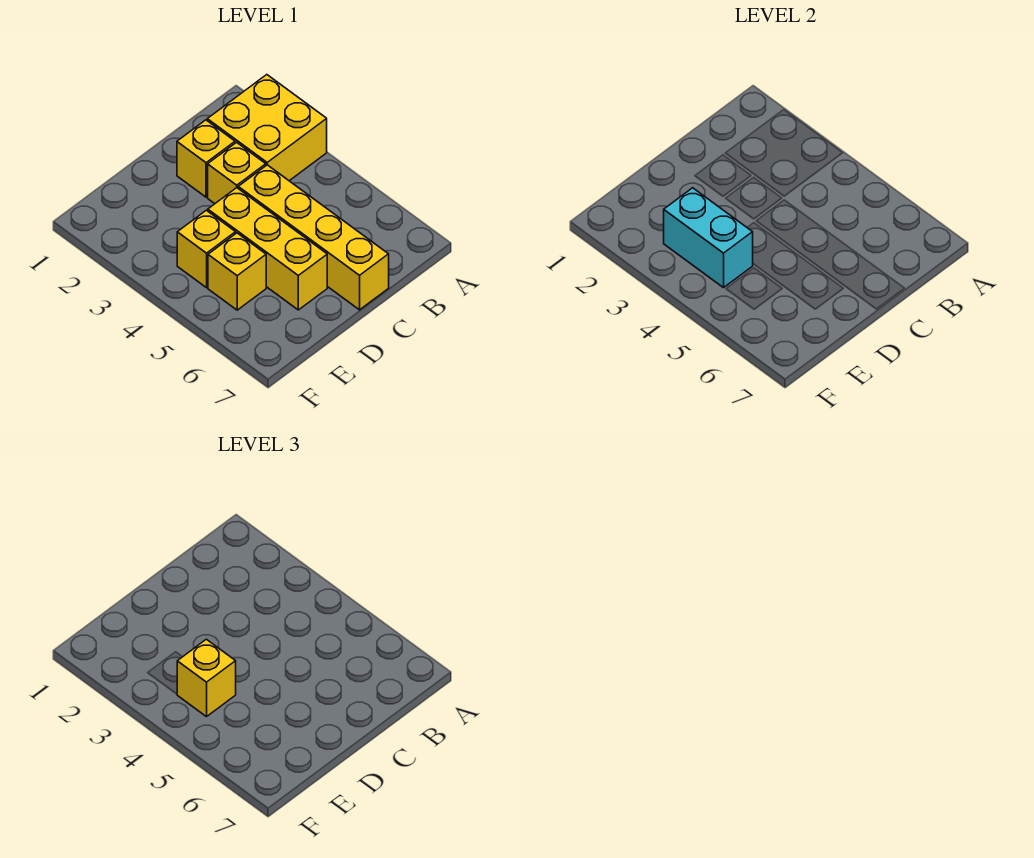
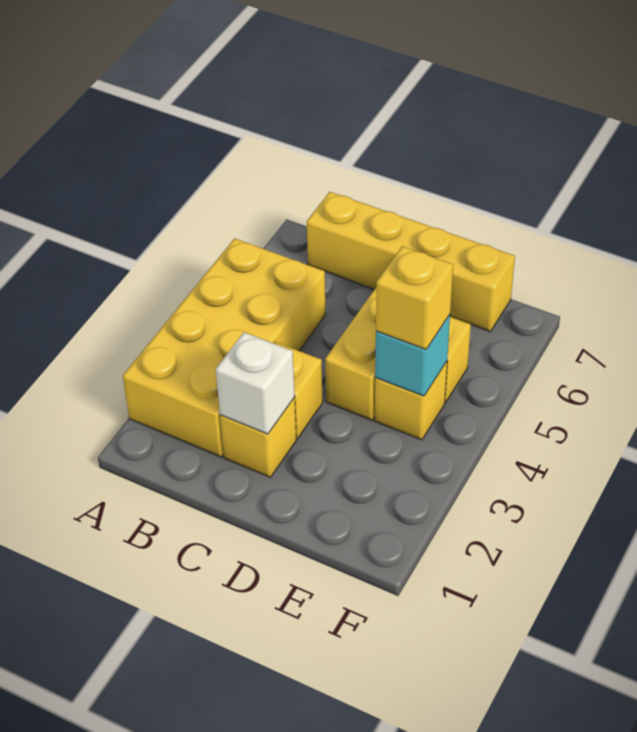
yellow brick A2:B3 level 1 -> yellow brick A2:B5 level 1
none -> white brick C2 level 2
yellow brick C4:C7 level 1 -> yellow brick B7:E7 level 1
cyan brick E3:E4 level 2 -> cyan brick E4 level 2

